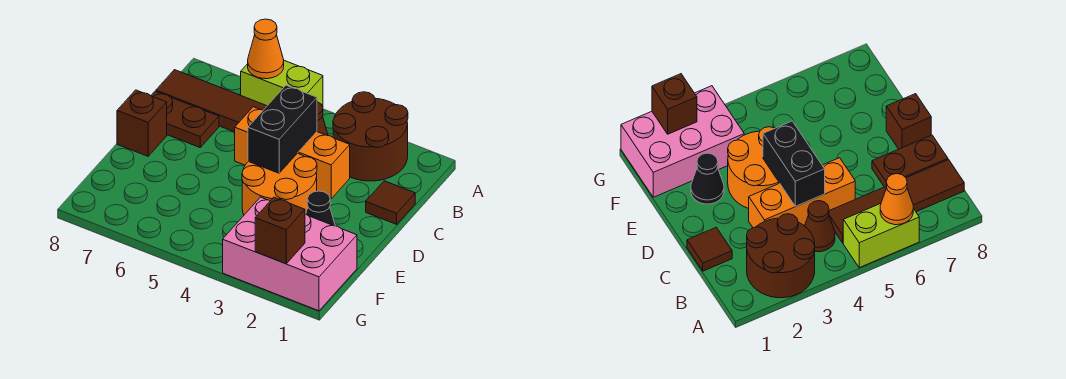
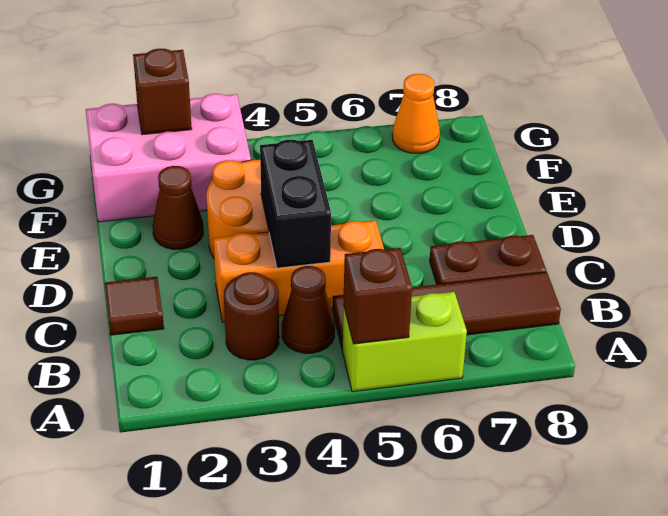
brown round brick A2:B3 level 1 -> brown round brick B3 level 1
orange cone A6 level 2 -> orange cone G7 level 1
brown brick D8 level 1 -> brown brick A5 level 2
black cone E2 level 1 -> brown cone E2 level 1

